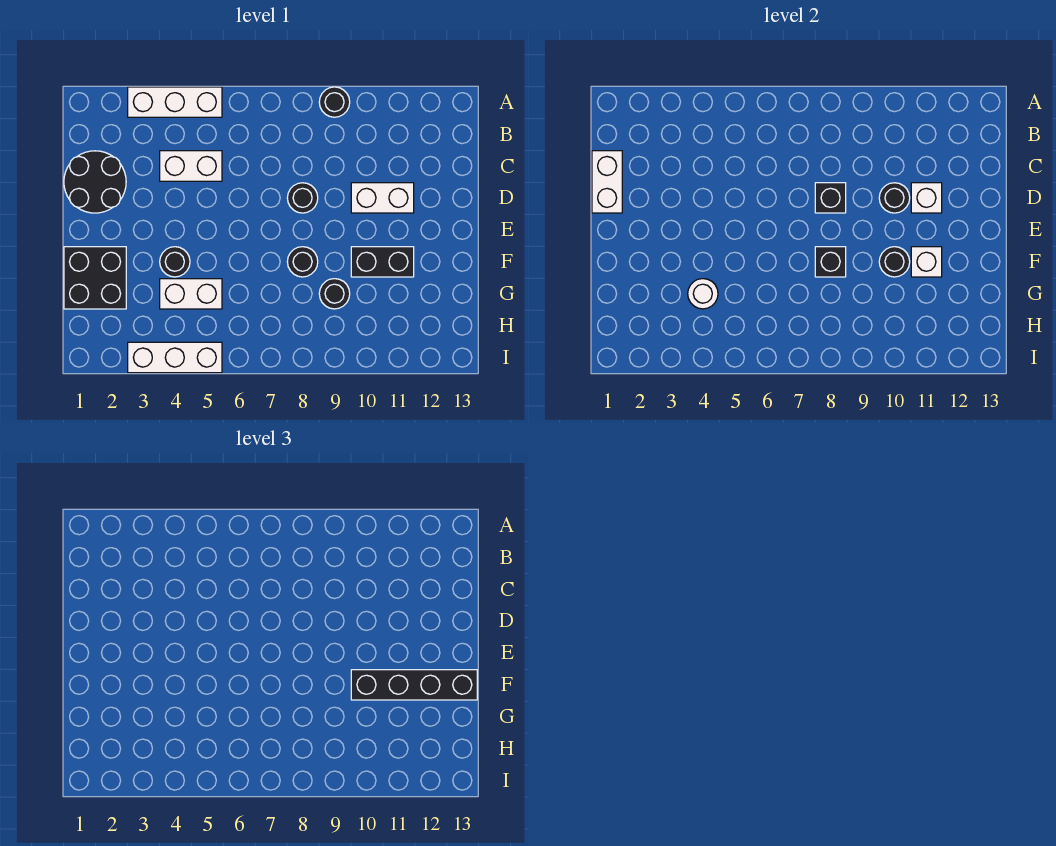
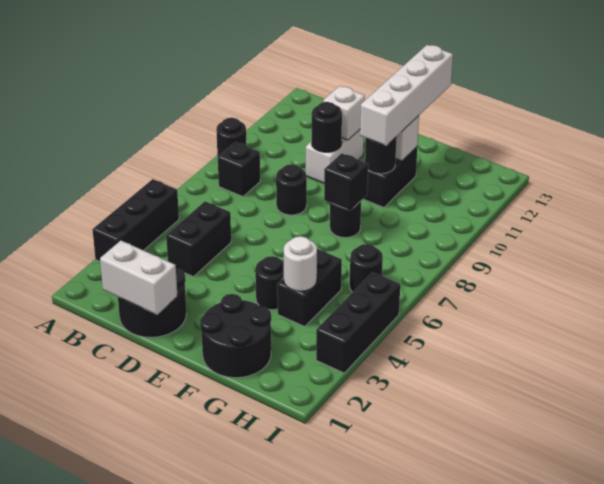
white brick A3:A5 level 1 -> black brick A3:A5 level 1
white brick C4:C5 level 1 -> black brick C4:C5 level 1
black brick D8 level 2 -> black brick B8 level 1
black brick F1:G2 level 1 -> black round brick F1:G2 level 1
black brick F10:F13 level 3 -> white brick F10:F13 level 3
white brick G4:G5 level 1 -> black brick G4:G5 level 1
black round brick G9 level 1 -> black round brick H6 level 1
white brick I3:I5 level 1 -> black brick I3:I5 level 1

